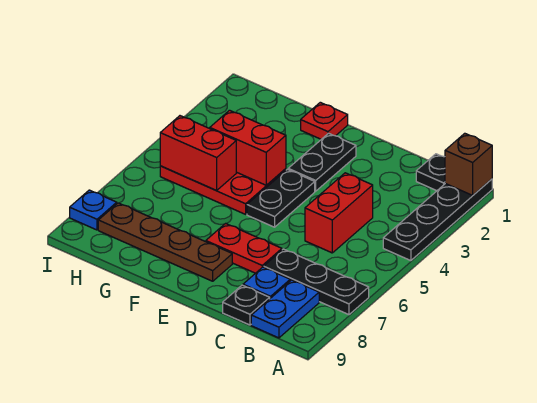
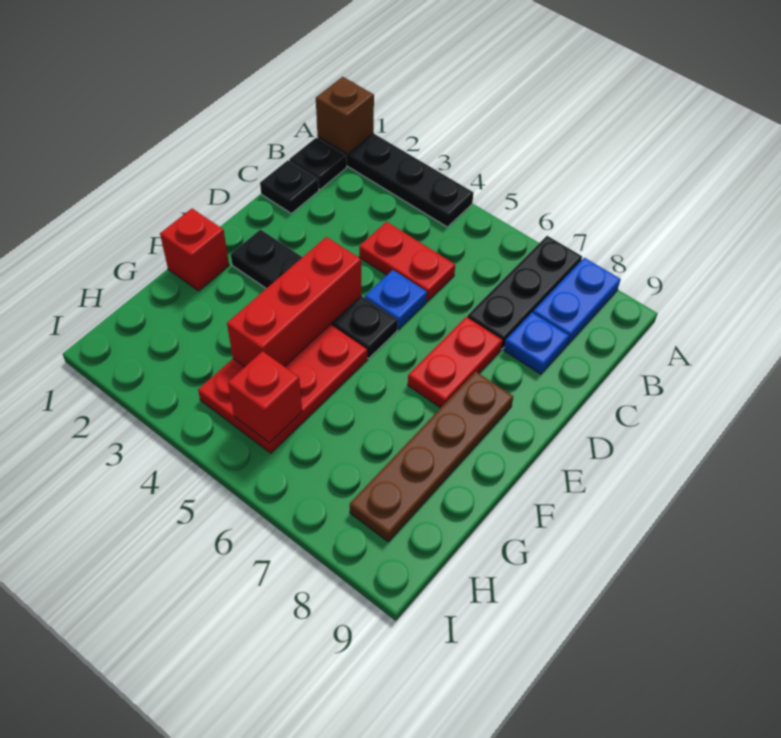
blue plate B8:B9 level 1 -> blue plate A8:B8 level 1
red brick C4:C5 level 1 -> red plate C4:C5 level 1
black plate C9 level 1 -> black plate C1 level 1
red plate F1 level 1 -> red brick F1 level 1
red brick F4:G4 level 2 -> red brick E4:G4 level 2
red brick G5:H5 level 2 -> red brick H5 level 2
blue plate I8 level 1 -> blue plate D5 level 1

